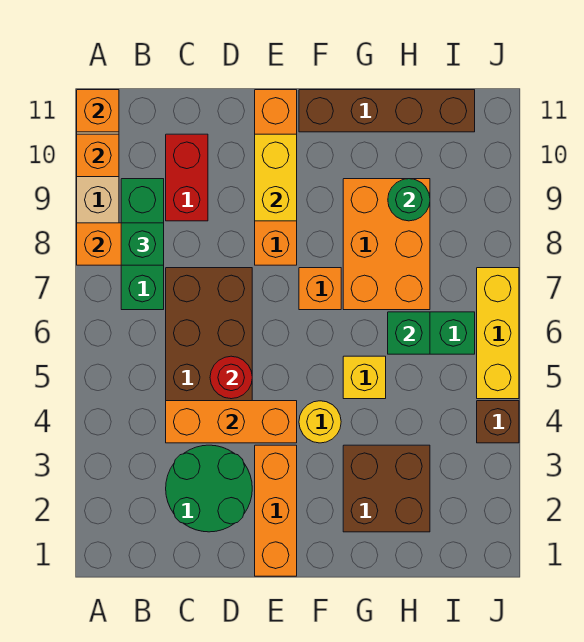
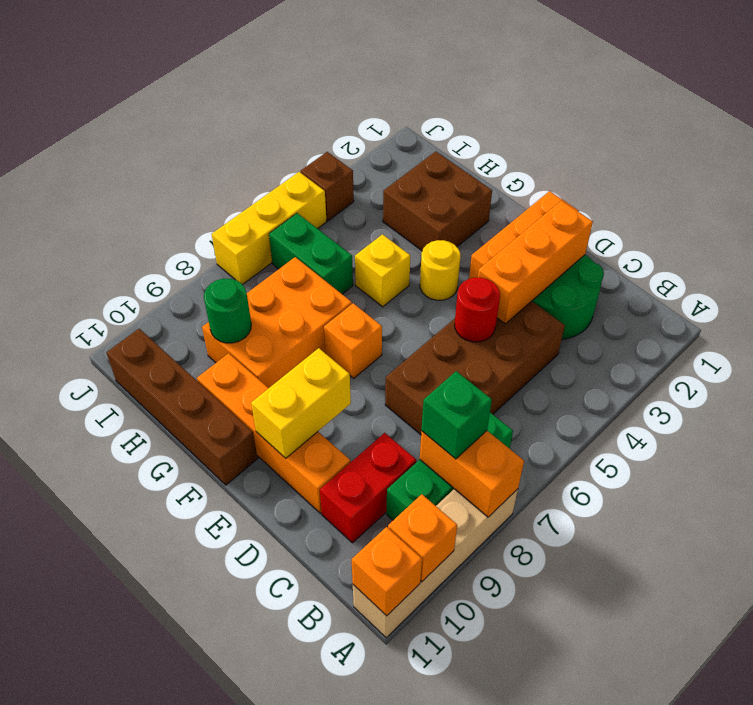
orange brick C4:E4 level 2 -> orange brick D2:D4 level 2
orange brick E8:E11 level 1 -> orange brick D10:G10 level 1
green brick H6 level 2 -> none

